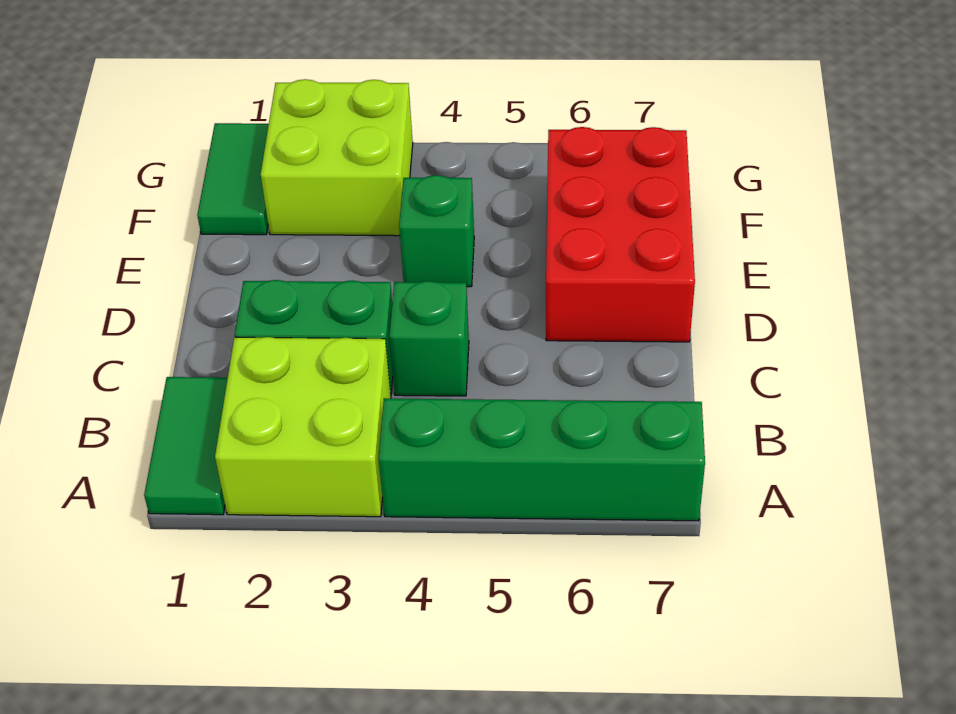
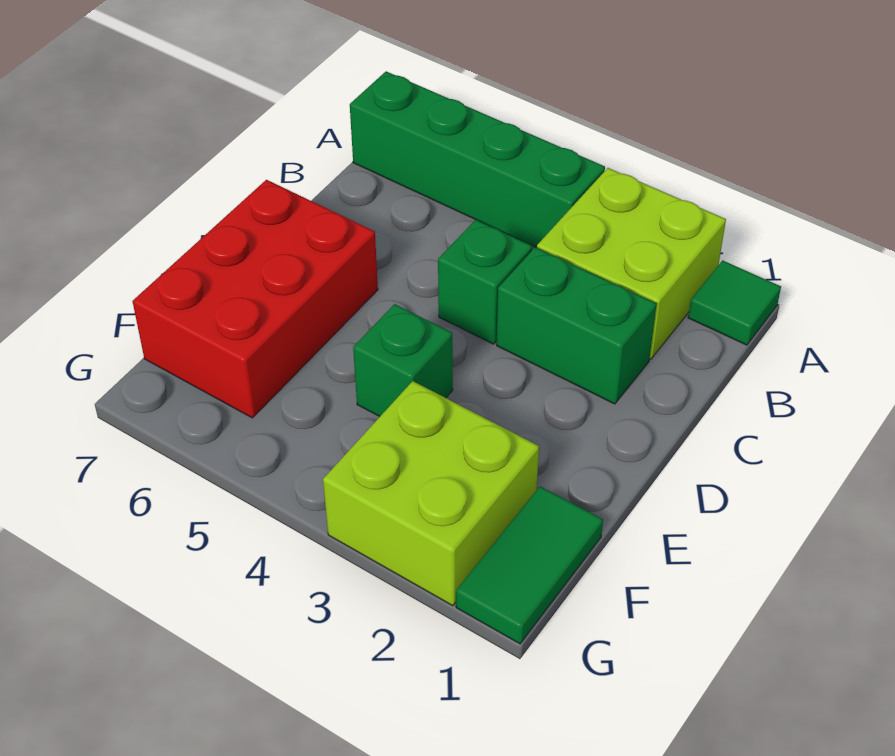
green tile A1:B1 level 1 -> green tile A1 level 1

